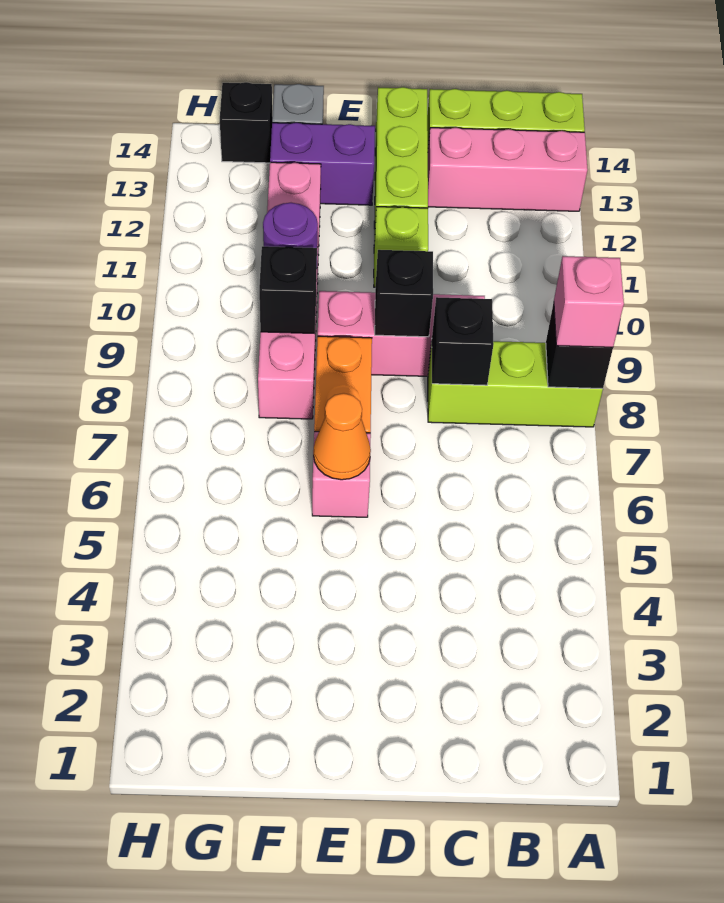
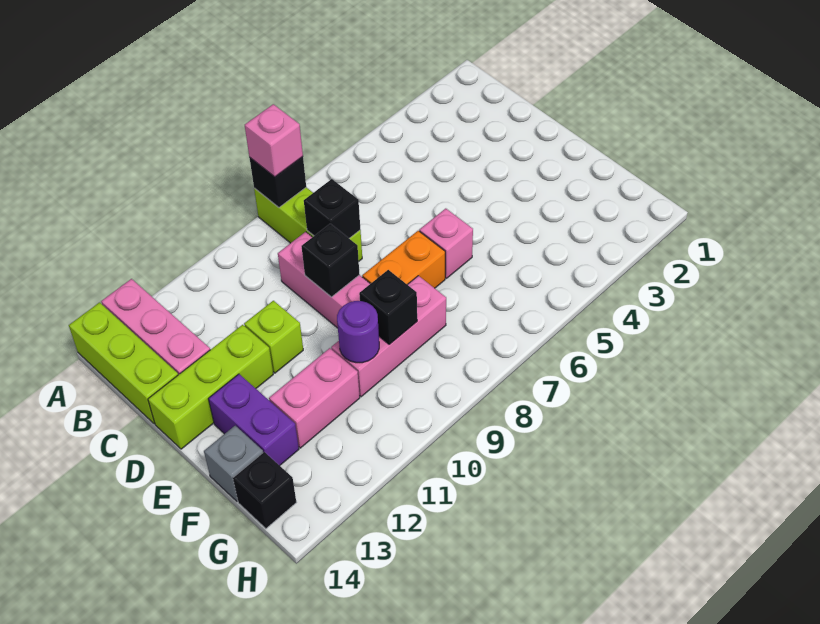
orange cone E6 level 2 -> none

